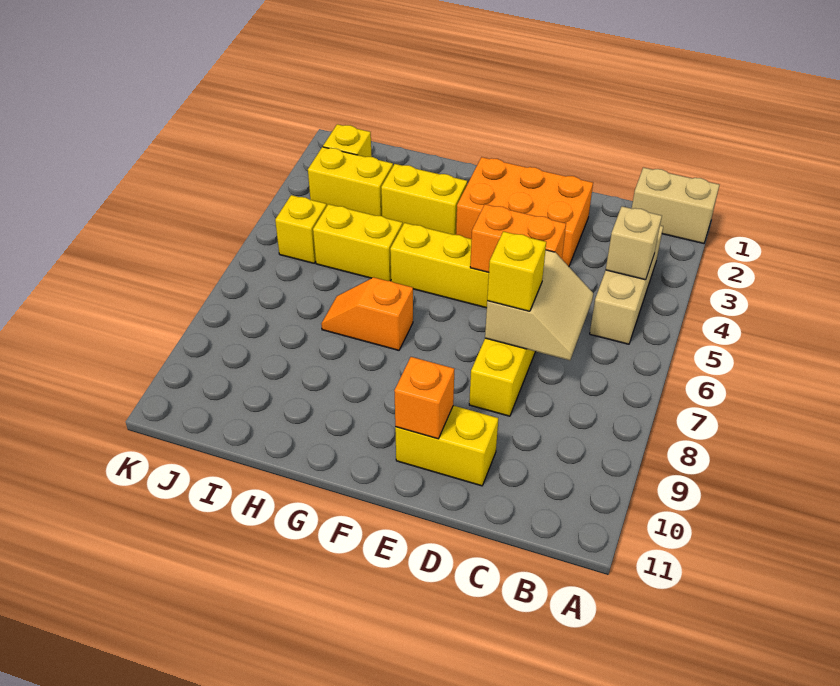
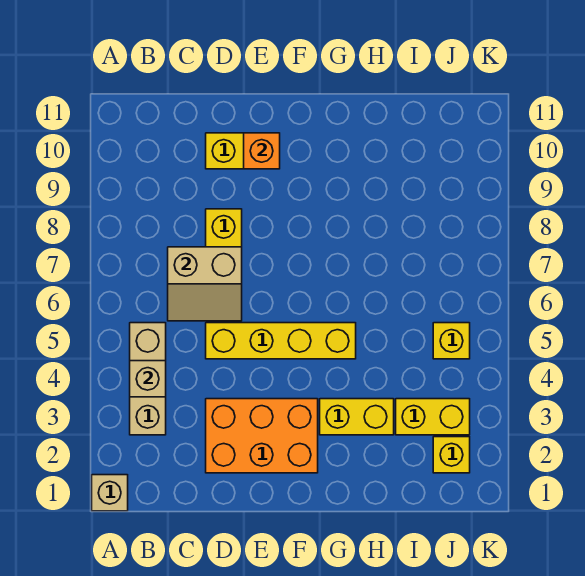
tan brick A1:B1 level 1 -> tan brick A1 level 1
tan slope C6:D7 level 2 top D -> tan slope C6:D7 level 2 top 7
orange brick D5:E5 level 2 -> none
yellow brick D7 level 3 -> none
orange slope G7:H7 level 1 top G -> none
yellow brick H5:I5 level 1 -> none

